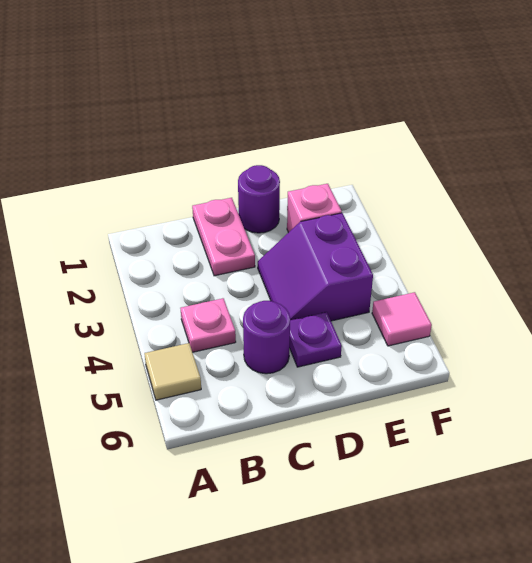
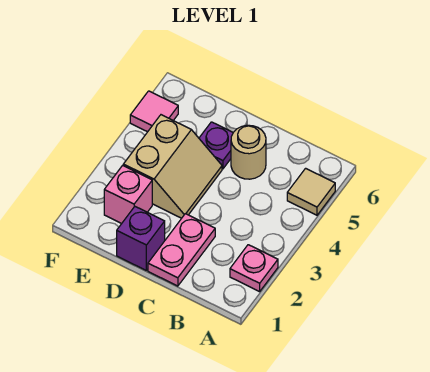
pink plate B4 level 1 -> pink plate A2 level 1
purple round brick C5 level 1 -> tan round brick C5 level 1
purple round brick D1 level 1 -> purple brick D1 level 1
purple slope D3:E4 level 1 top E -> tan slope D3:E4 level 1 top E

